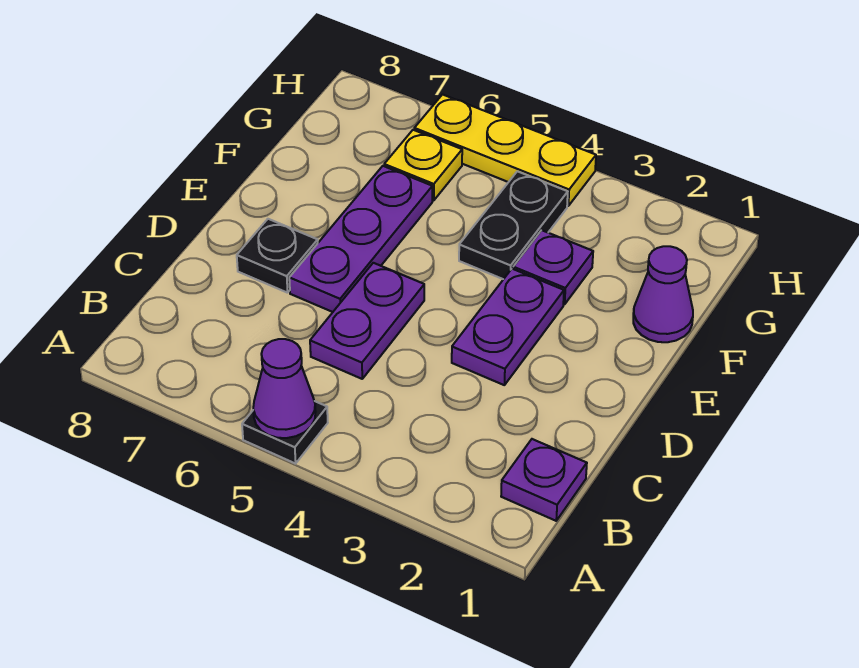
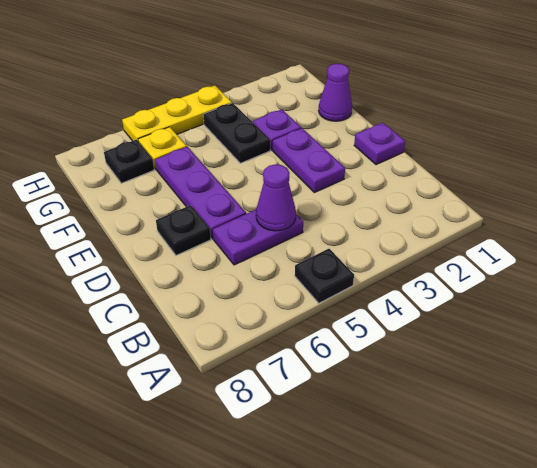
purple cone A5 level 2 -> purple cone C5 level 2
purple plate B1 level 1 -> purple plate D1 level 1
purple plate C5:D5 level 1 -> purple plate C5:C6 level 1
none -> black plate G7 level 1

